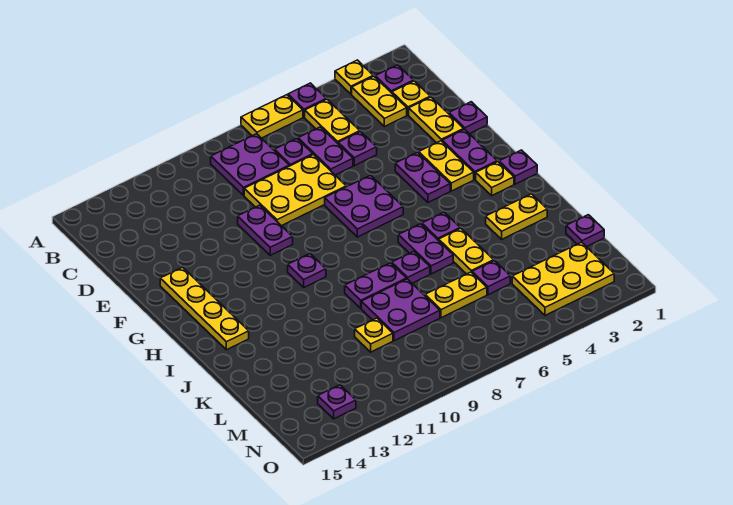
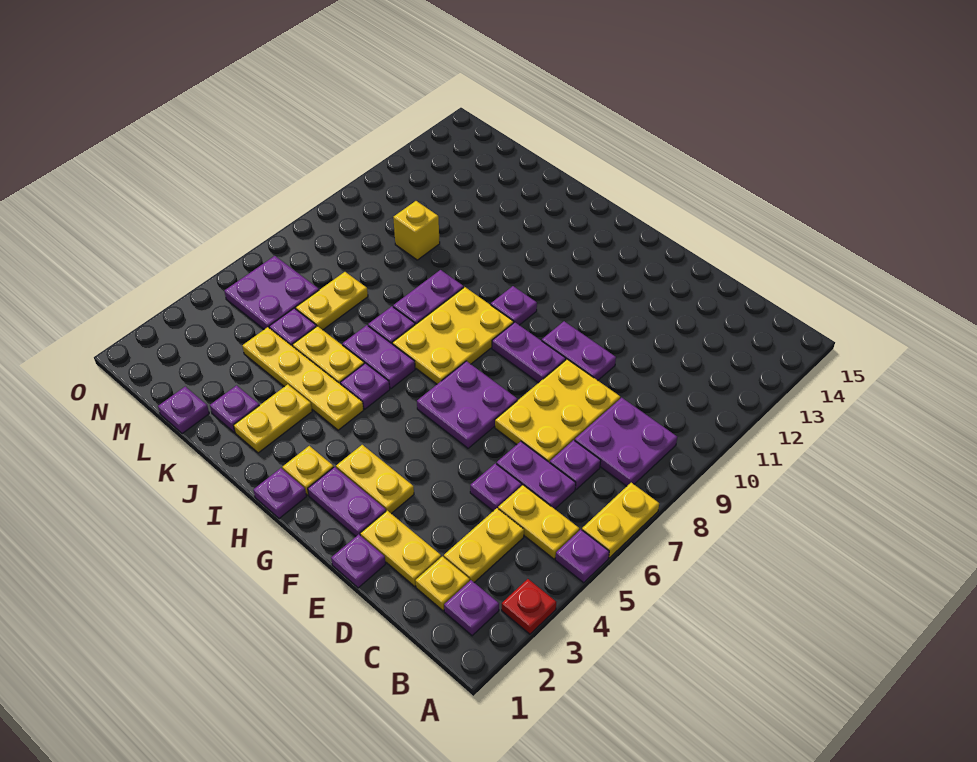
yellow plate A3 level 1 -> red plate A3 level 1
yellow plate B3:C3 level 1 -> yellow plate C3:C4 level 1
purple plate F4:G4 level 1 -> purple plate F9:G9 level 1
yellow plate F14:I14 level 1 -> yellow plate I4:L4 level 1
purple plate K8:L9 level 1 -> purple plate M5:N6 level 1
yellow plate L10 level 1 -> yellow brick L10 level 1
yellow plate M2:N4 level 1 -> yellow plate H7:I9 level 1
purple plate N13 level 1 -> purple plate K2 level 1

